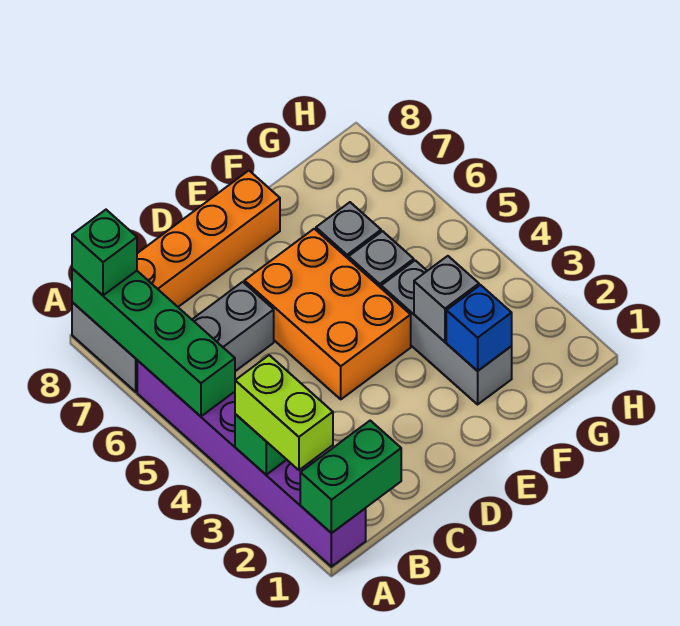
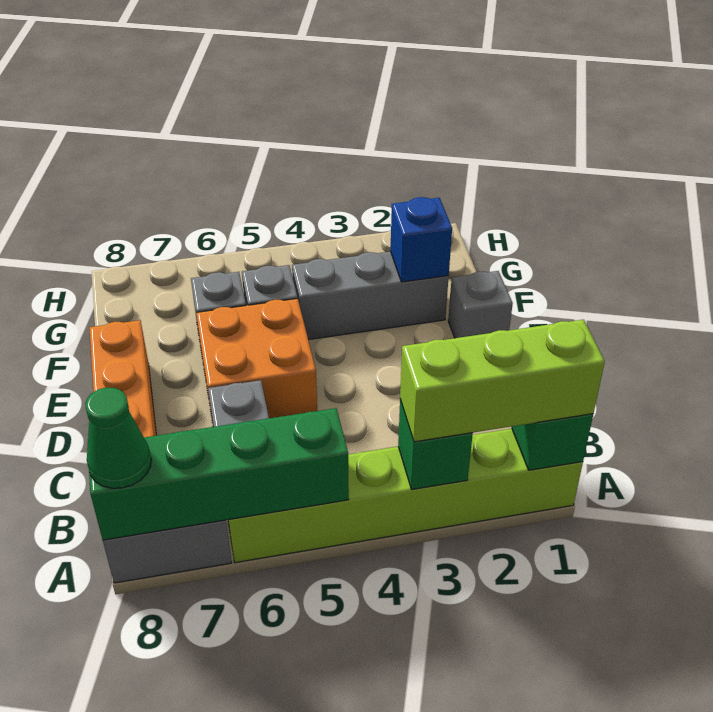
purple brick A1:A6 level 1 -> lime brick A1:A6 level 1
lime brick A2:A3 level 3 -> lime brick A1:A3 level 3
green brick A8 level 3 -> green cone A8 level 3
orange brick D4:E6 level 1 -> orange brick D5:E6 level 1
grey brick F3 level 2 -> grey brick E1 level 1

